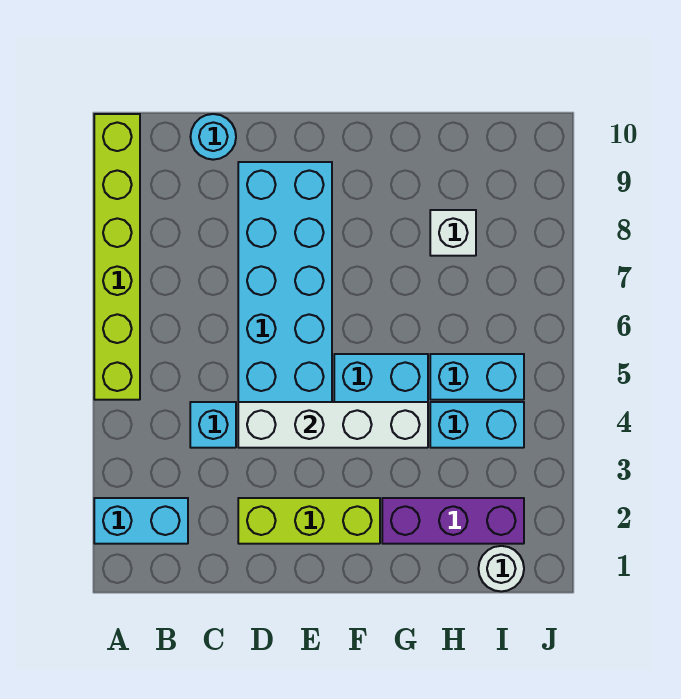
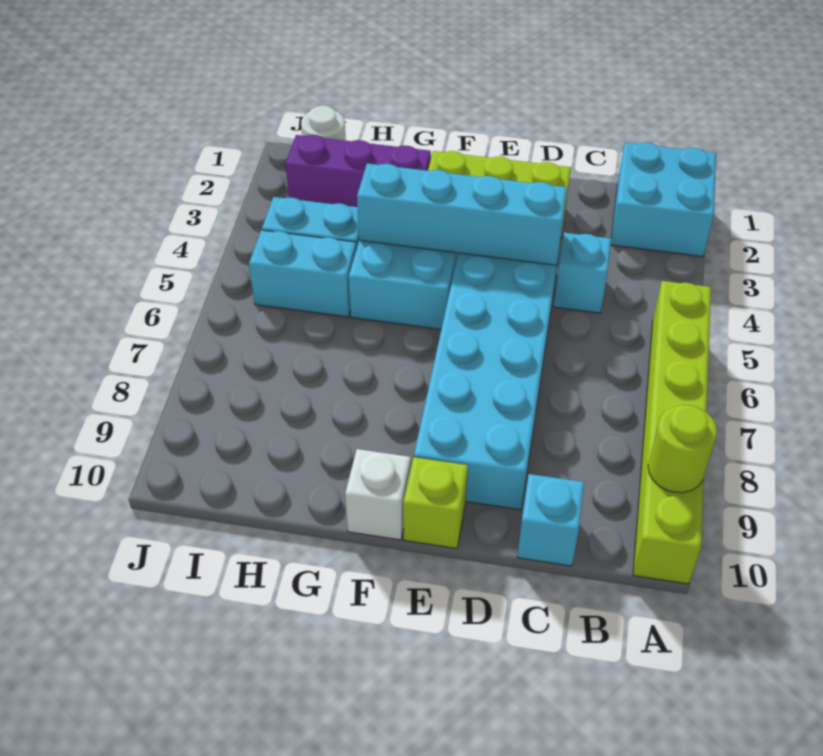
cyan brick A2:B2 level 1 -> cyan brick A1:B2 level 1
none -> lime round brick A9 level 2
cyan round brick C10 level 1 -> cyan brick C10 level 1
white brick D4:G4 level 2 -> cyan brick D4:G4 level 2
none -> lime brick E10 level 1
white brick H8 level 1 -> white brick F10 level 1

